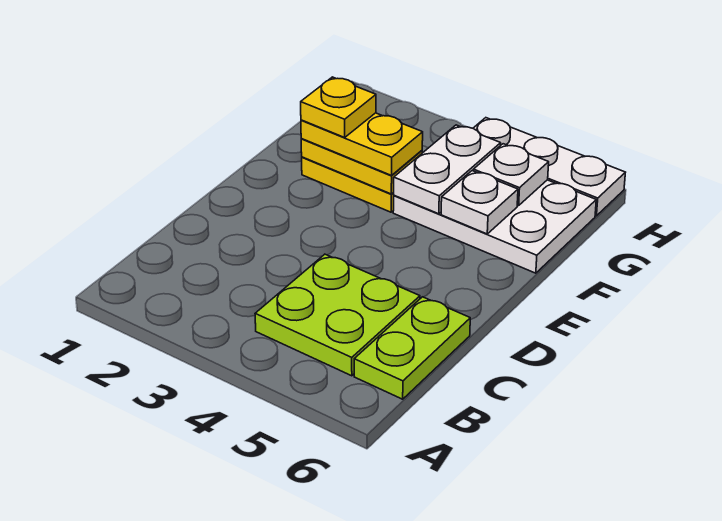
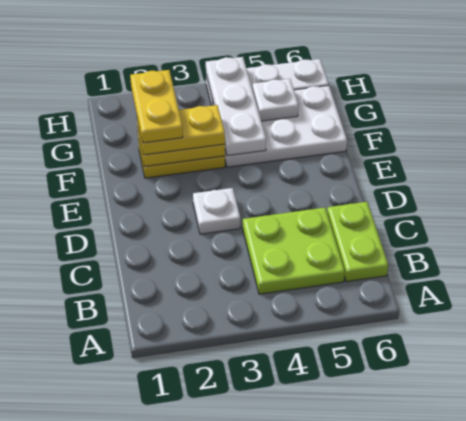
yellow plate F2 level 4 -> yellow plate F2:G2 level 4
white plate F4:G4 level 2 -> white plate F4:H4 level 2
white plate F5 level 2 -> white plate D3 level 1

